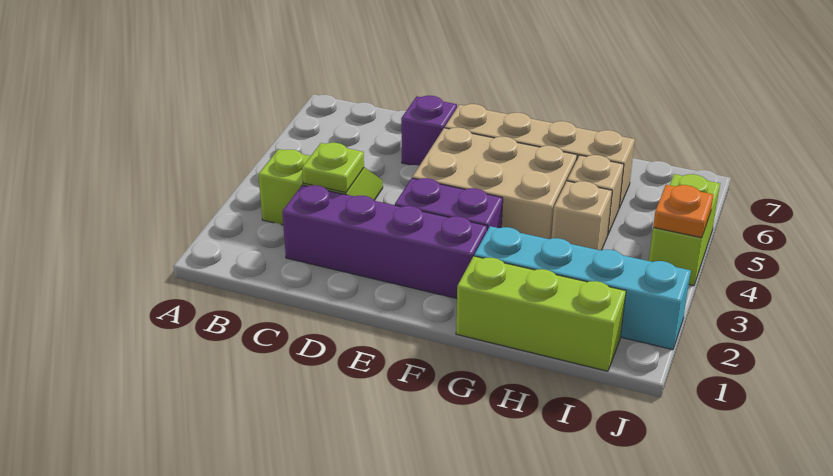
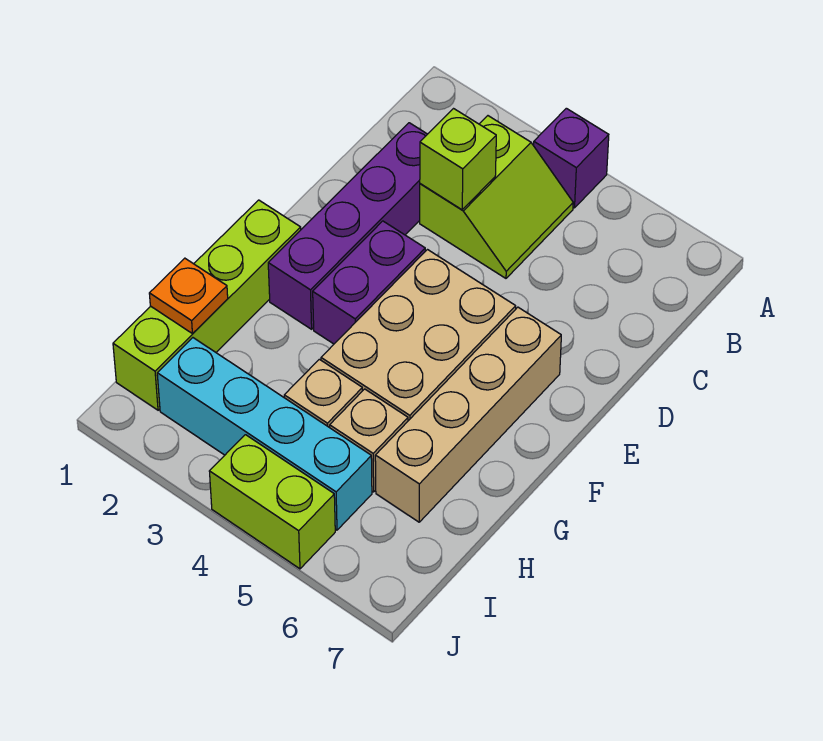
lime plate C3 level 2 -> lime brick C3 level 2
purple brick D6 level 1 -> purple brick A4 level 1
lime brick G1:I1 level 1 -> lime brick F1:I1 level 1
cyan brick G2:J2 level 1 -> cyan brick I2:I5 level 1
orange plate J4 level 2 -> orange plate H1 level 2

